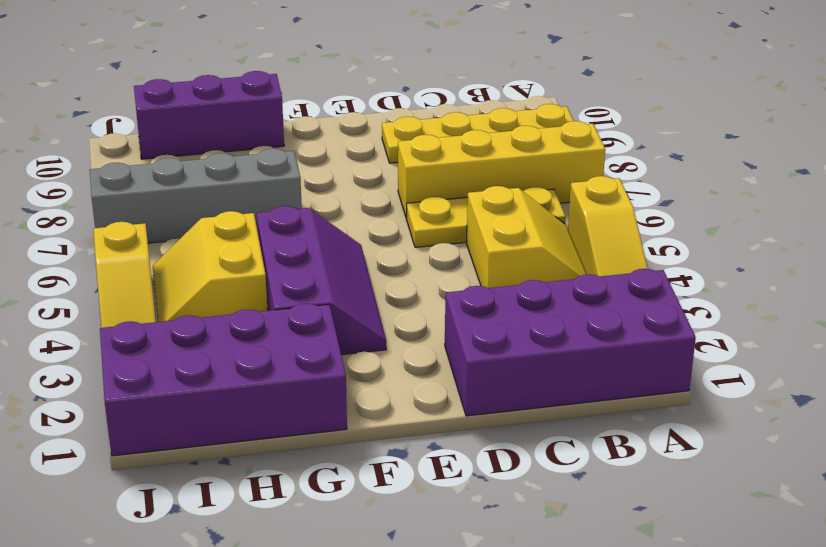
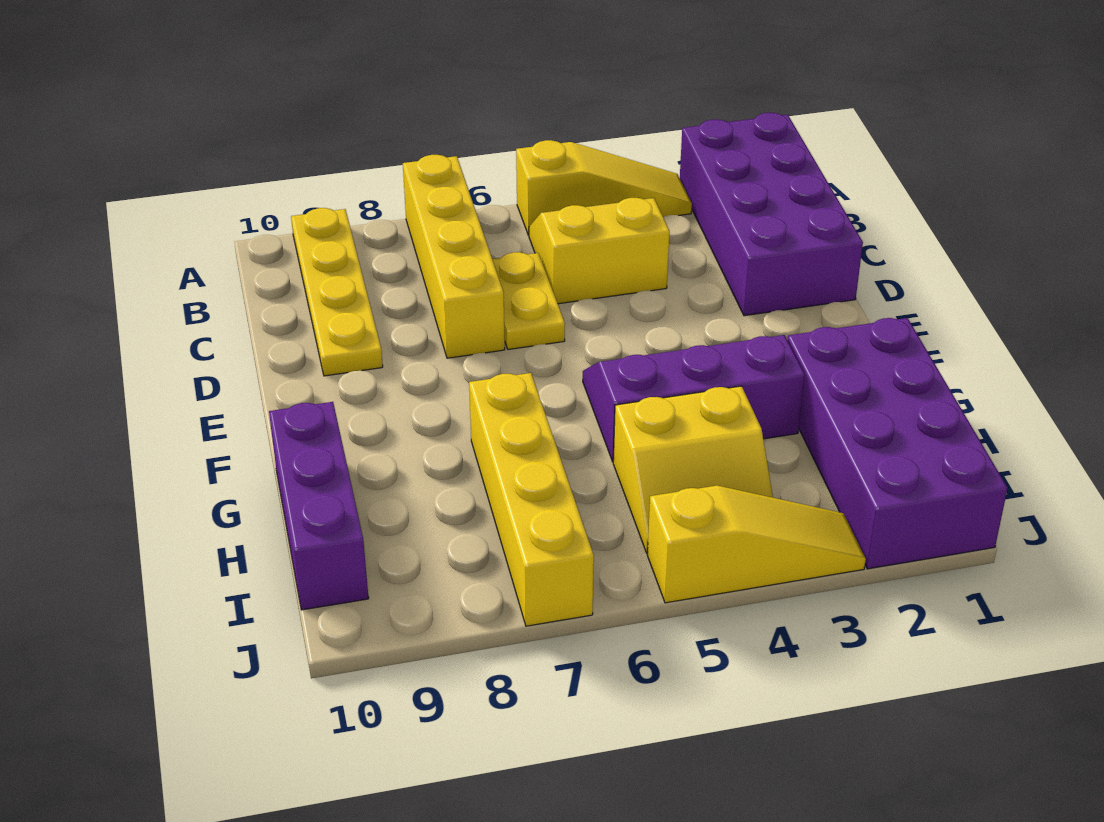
yellow plate B6:D6 level 1 -> yellow plate C6:D6 level 1
grey brick G7:J7 level 1 -> yellow brick G7:J7 level 1

